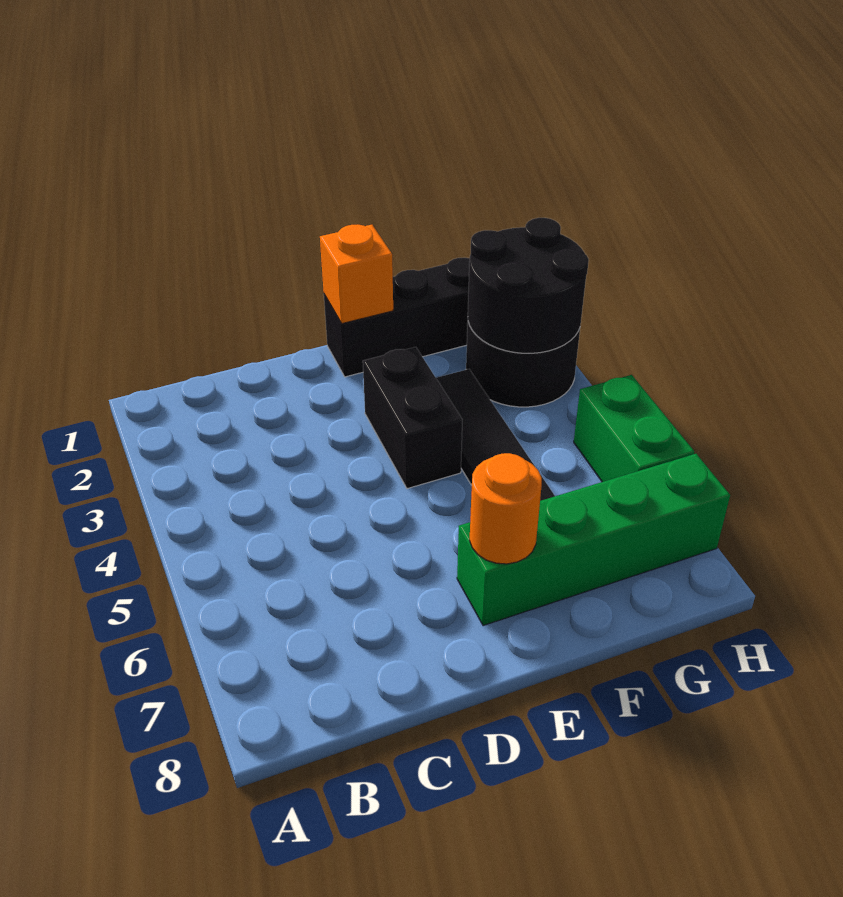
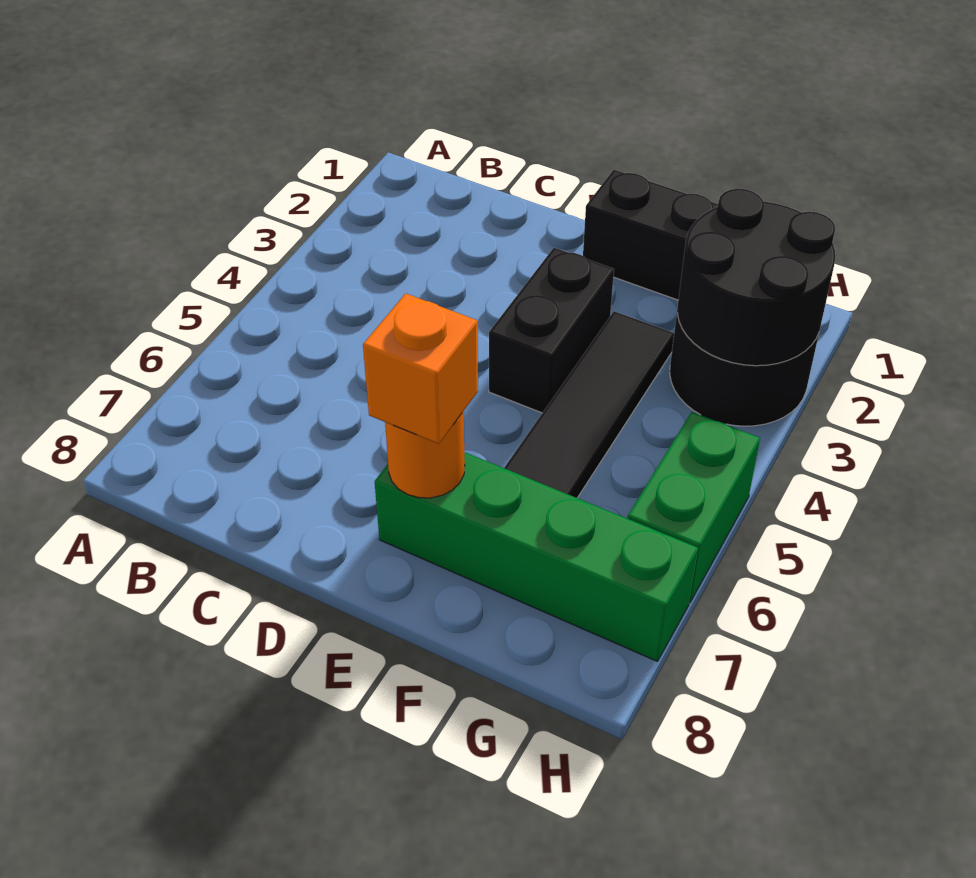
orange brick E1 level 2 -> orange brick E7 level 3

